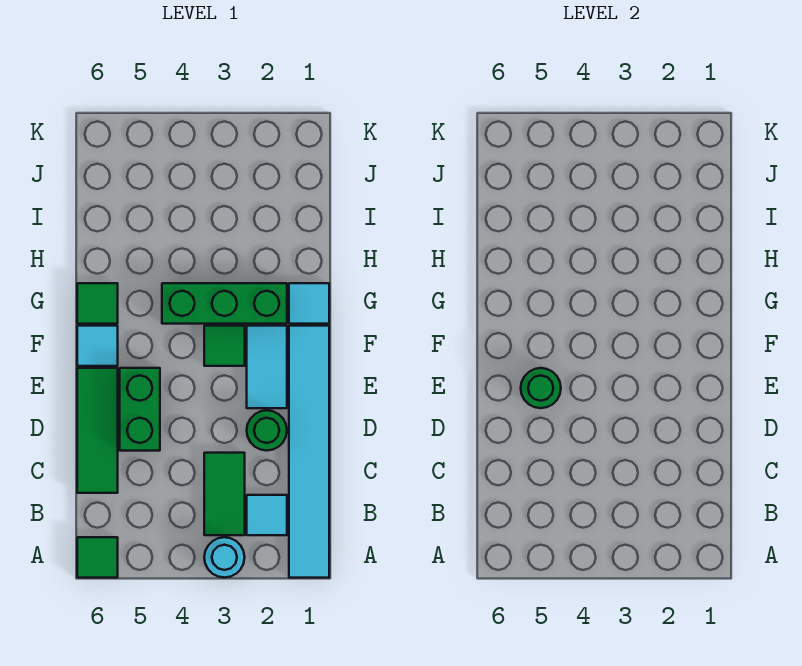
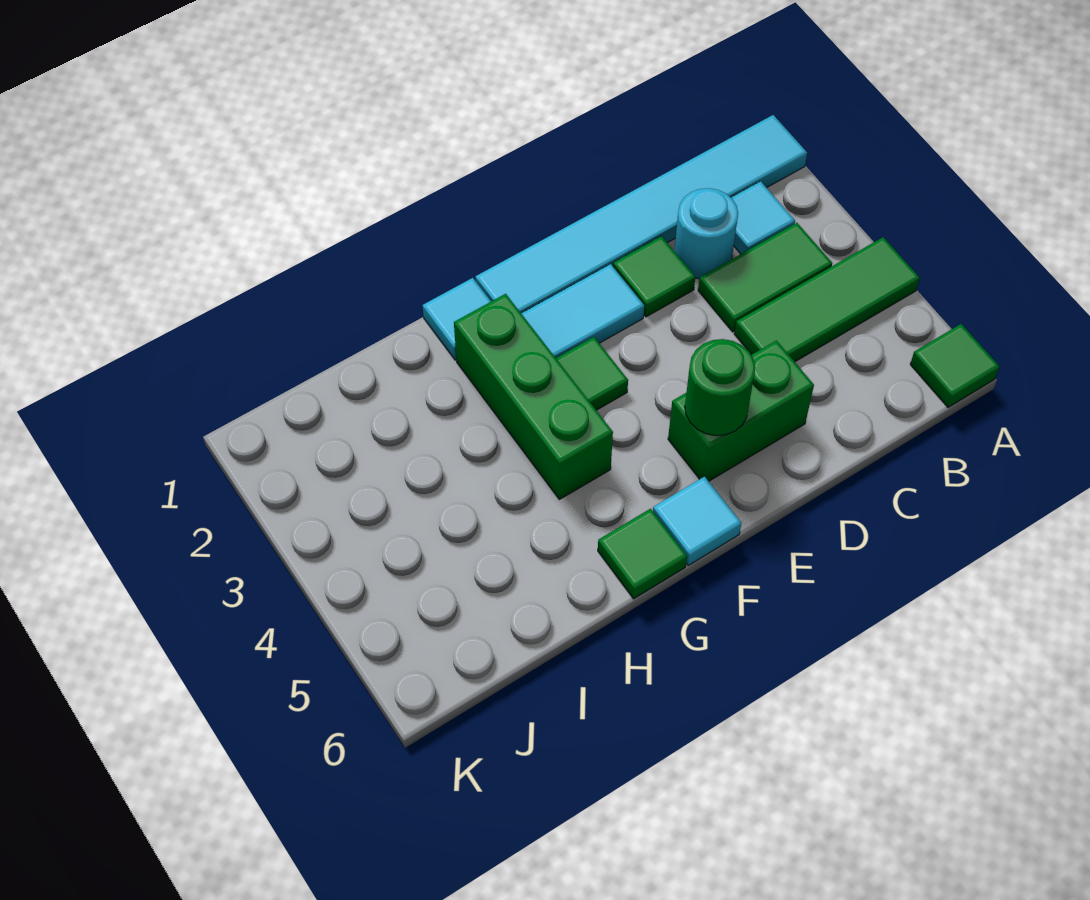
cyan round brick A3 level 1 -> cyan round brick C2 level 1
green tile C6:E6 level 1 -> green tile A4:C4 level 1
green round brick D2 level 1 -> green tile D2 level 1

